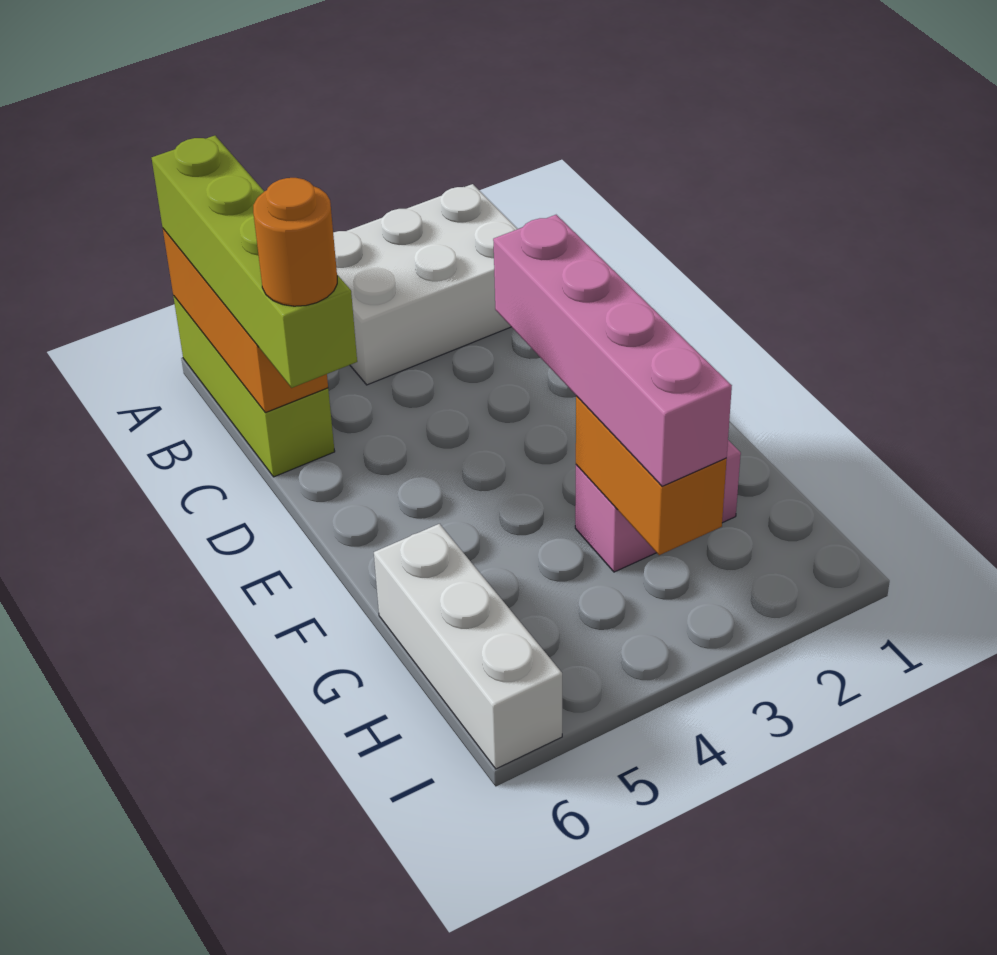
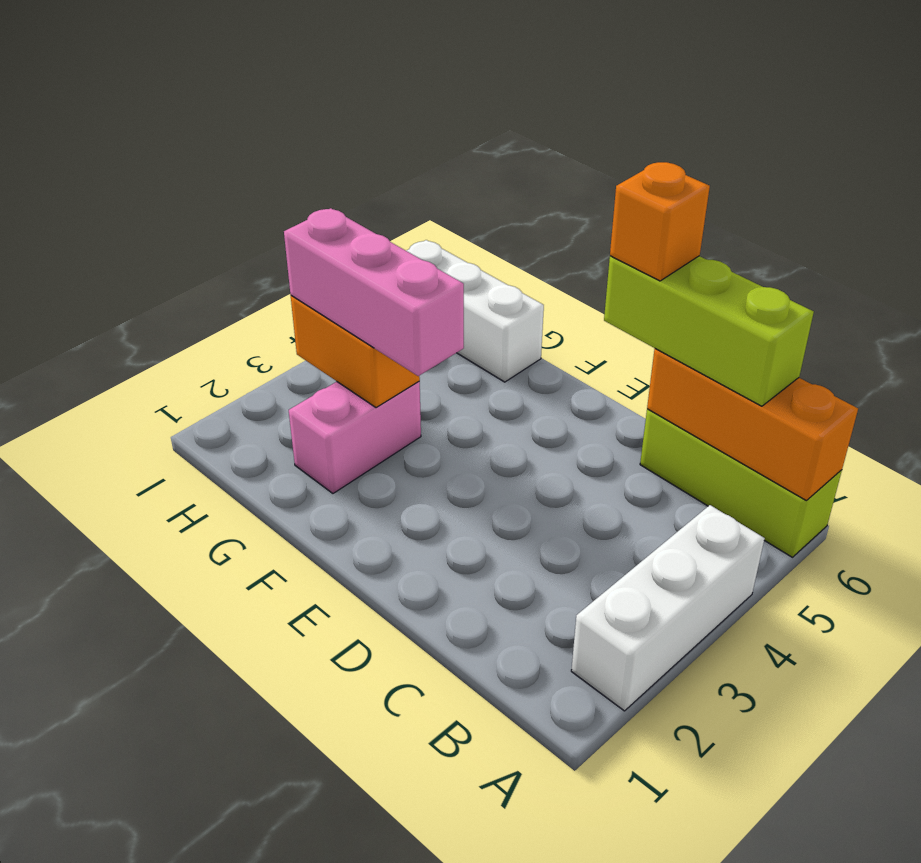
white brick A2:B4 level 1 -> white brick A2:A4 level 1
lime brick A6:D6 level 3 -> lime brick B6:D6 level 3
orange round brick D6 level 4 -> orange brick D6 level 4
pink brick E3:H3 level 3 -> pink brick F3:H3 level 3

